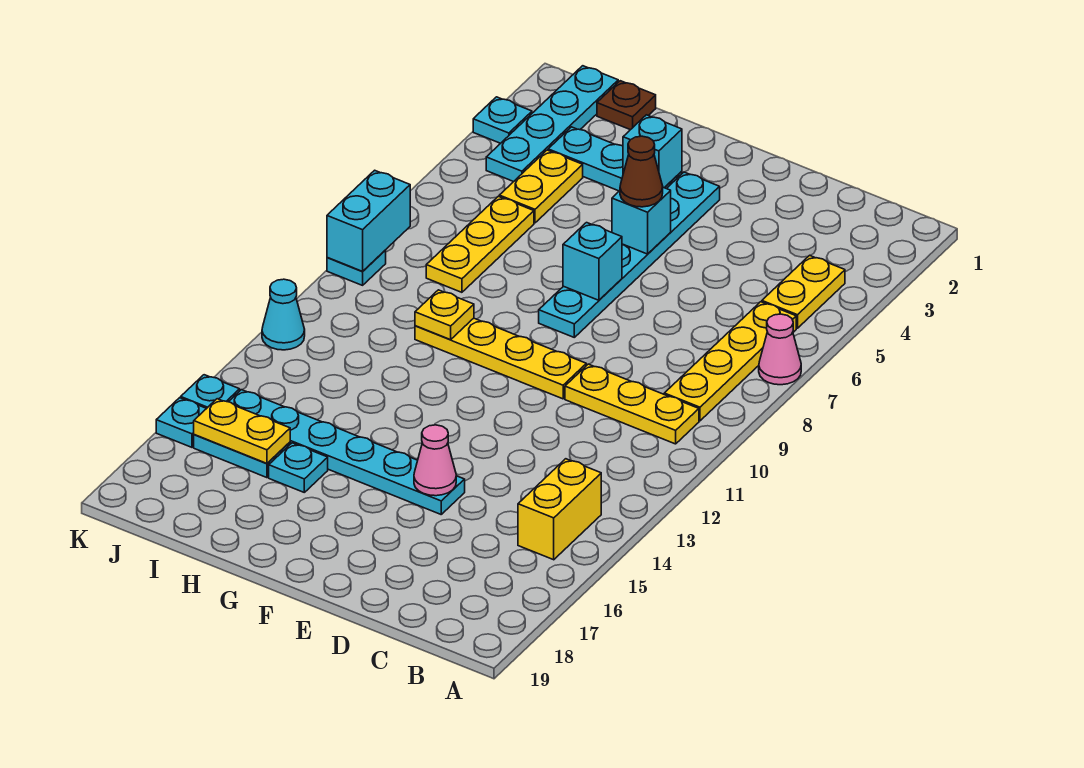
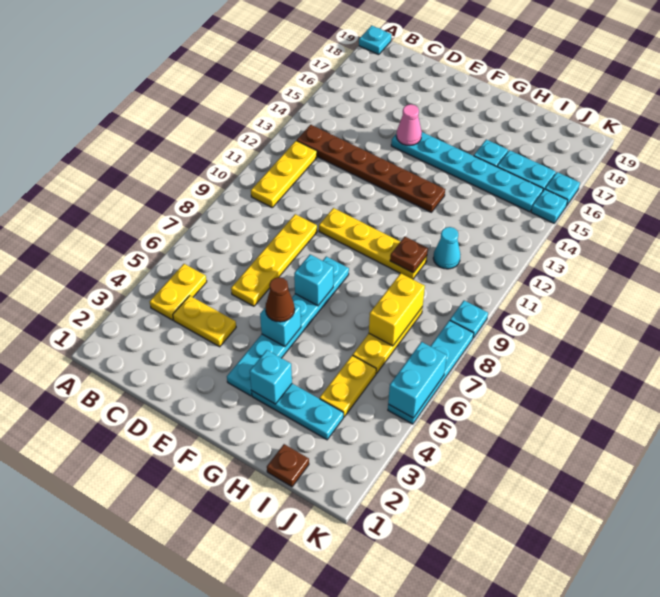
pink cone A7 level 1 -> none
yellow plate B6:B9 level 1 -> yellow plate D6:D9 level 1
yellow plate B10:D10 level 1 -> yellow plate B10:B12 level 1
none -> brown plate B13:G13 level 1
yellow brick B14:B15 level 1 -> yellow brick I7:I8 level 2
yellow plate H10 level 2 -> brown plate H10 level 2
yellow plate I16:J16 level 2 -> yellow plate C4:D4 level 1
cyan plate J1:J4 level 1 -> cyan plate K5:K8 level 1
cyan plate K3 level 1 -> cyan plate A19 level 1
cyan brick K8:K9 level 2 -> cyan brick K5:K6 level 2
cyan cone K12 level 1 -> cyan cone I11 level 1

